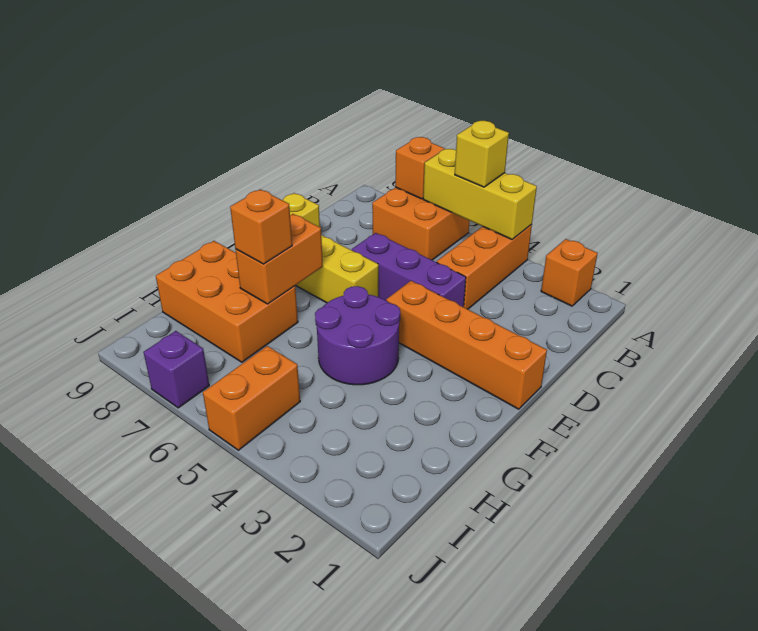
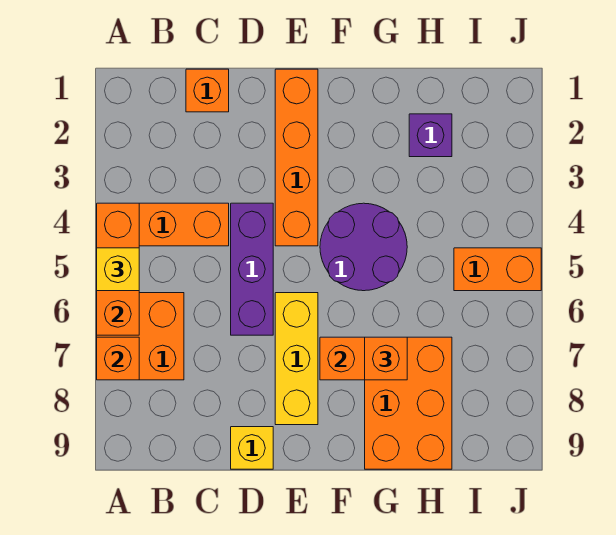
orange brick A2 level 1 -> orange brick C1 level 1
yellow brick A4:A6 level 2 -> orange brick A4:A6 level 2
purple brick J7 level 1 -> purple brick H2 level 1

